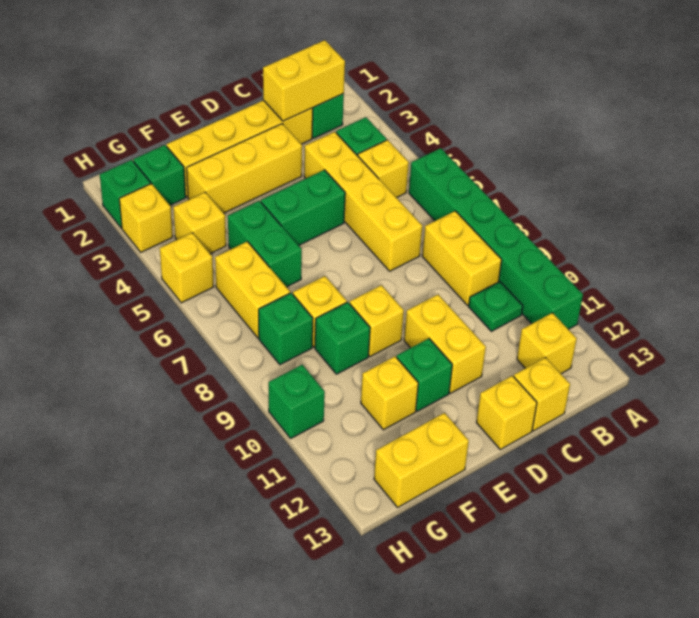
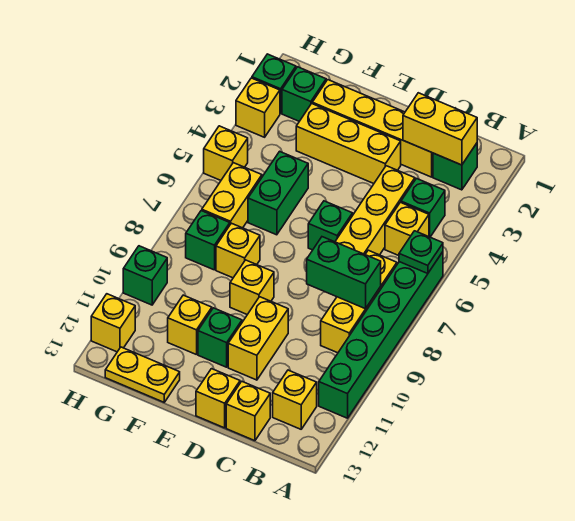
yellow brick B8:B9 level 1 -> yellow brick B7:B9 level 1
green plate B10 level 1 -> green plate A6 level 2
green brick D5:E5 level 1 -> green brick B8:C8 level 2
green brick F9 level 1 -> green brick D6 level 1
yellow brick F13:G13 level 1 -> yellow plate F13:G13 level 1
yellow brick G4 level 1 -> yellow brick H12 level 1

